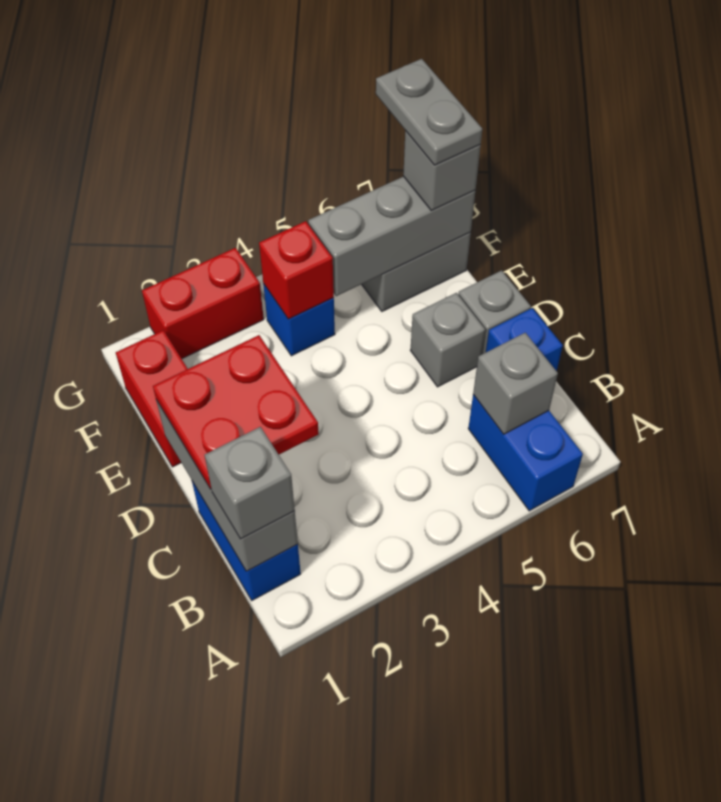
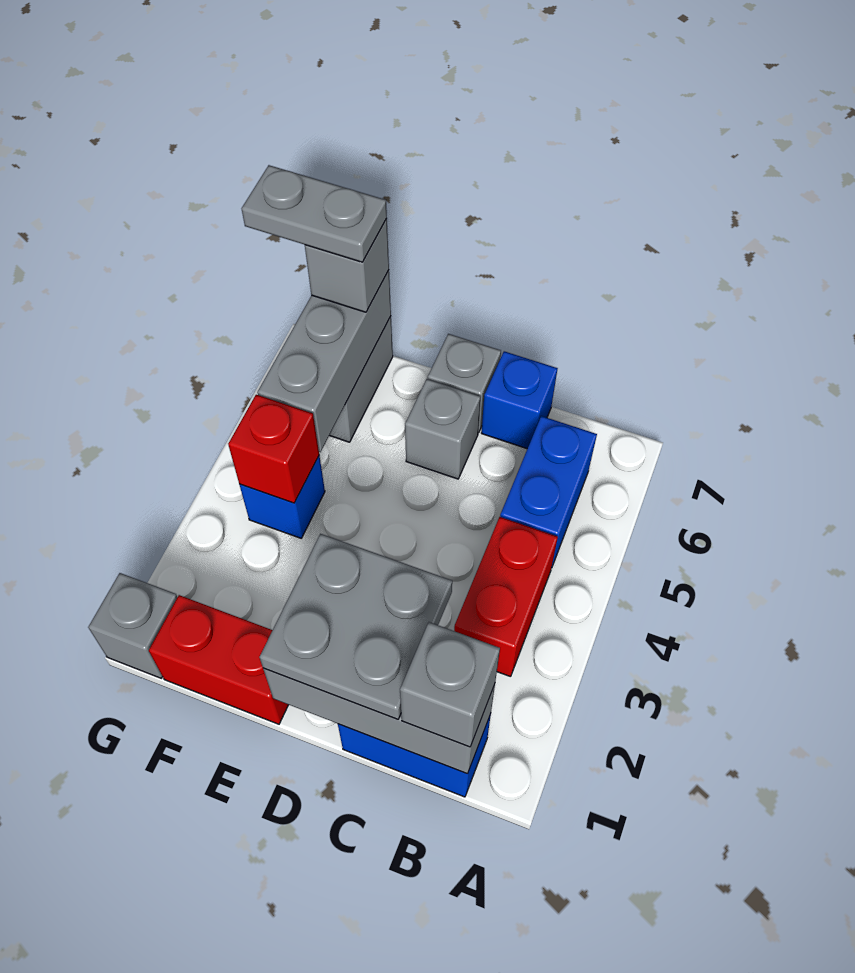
blue brick A6:B6 level 1 -> blue brick B5:B6 level 1
grey brick B6 level 2 -> grey brick G1 level 1
red plate C1:D2 level 3 -> grey plate C1:D2 level 3
red brick G2:G3 level 1 -> red brick B3:B4 level 1

